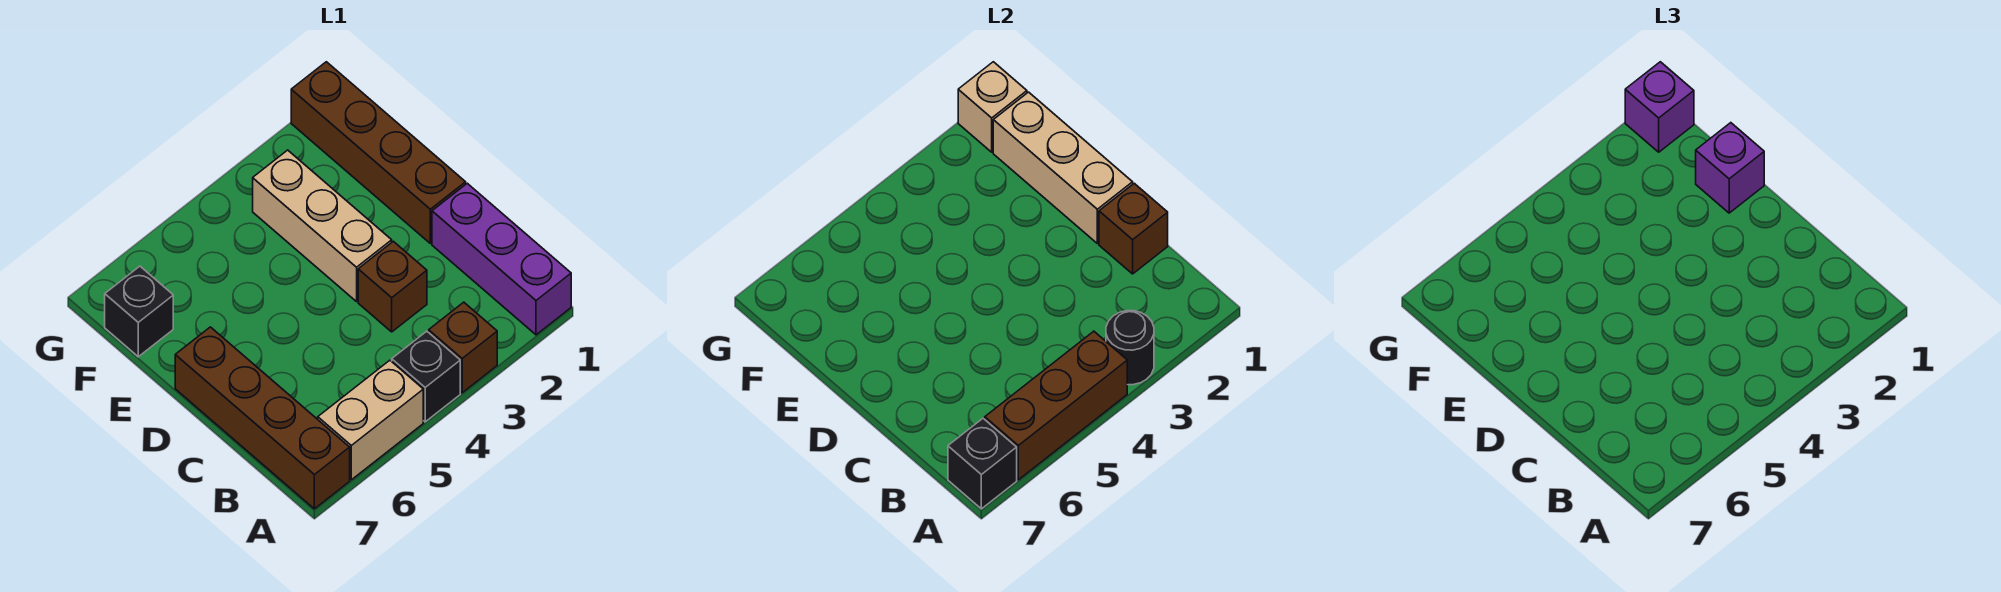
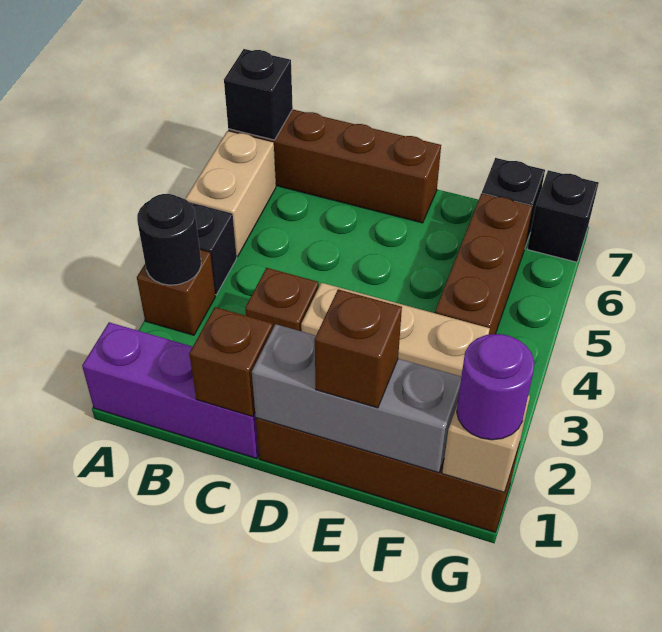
brown brick A4:A6 level 2 -> brown brick F4:F6 level 1
tan brick D1:F1 level 2 -> grey brick D1:F1 level 2
purple brick E1 level 3 -> brown brick E1 level 3
purple brick G1 level 3 -> purple round brick G1 level 3
none -> black brick G7 level 1

